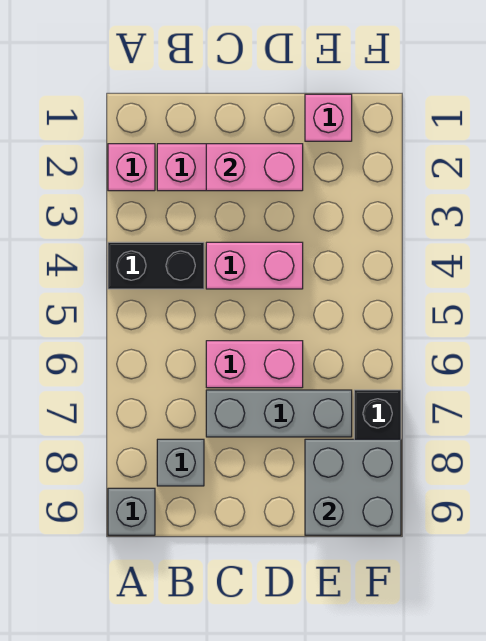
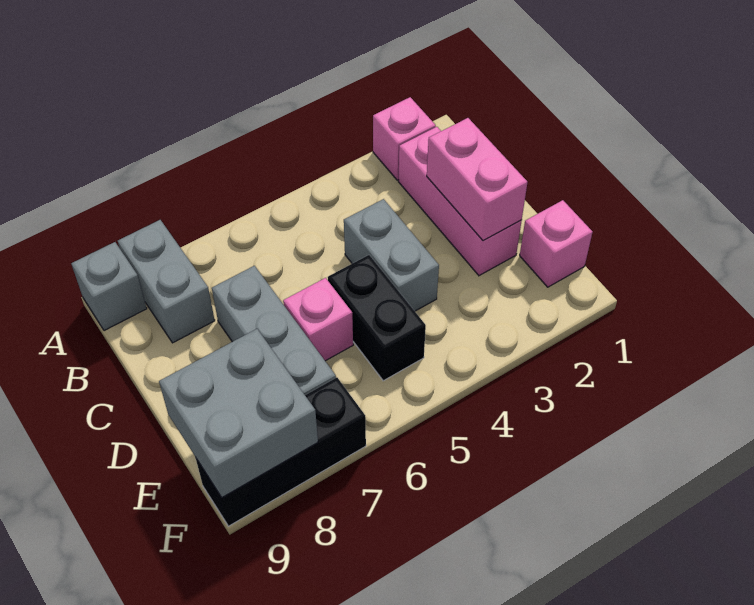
black brick A4:B4 level 1 -> black brick D5:E5 level 1
grey brick B8 level 1 -> grey brick A8:B8 level 1
pink brick C4:D4 level 1 -> grey brick C4:D4 level 1
pink brick C6:D6 level 1 -> pink brick D6 level 1

